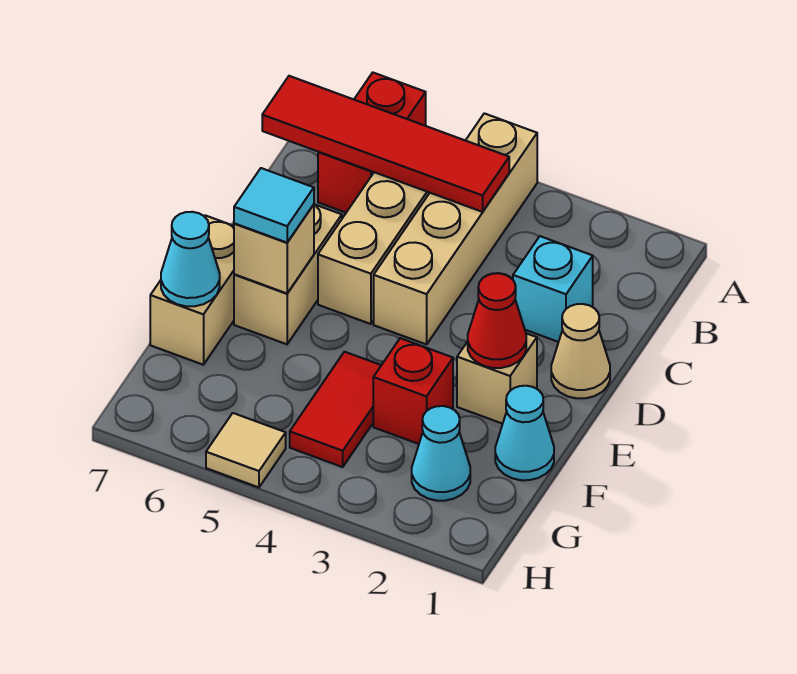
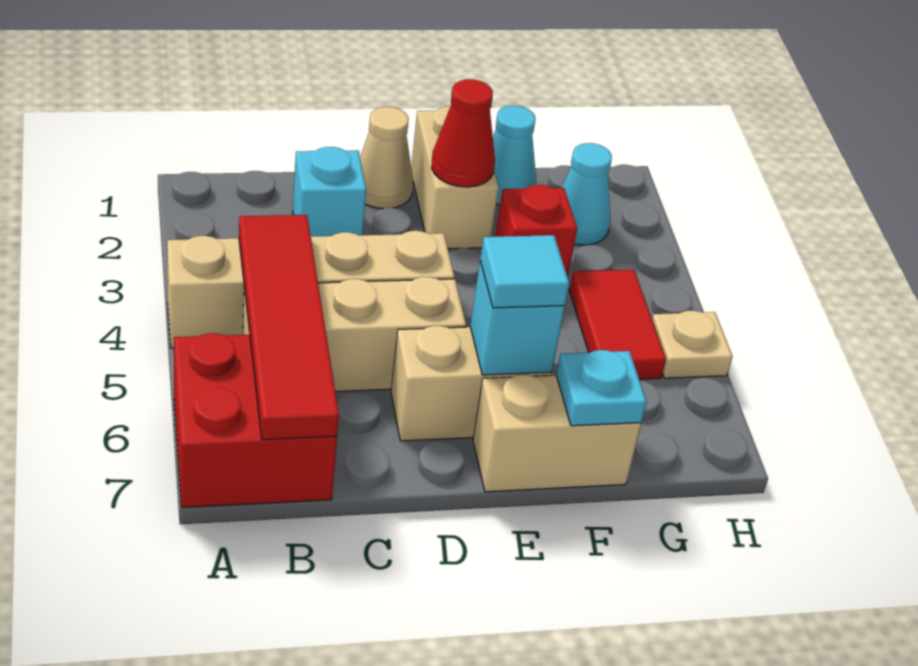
red brick A6:B6 level 1 -> red brick A6:B7 level 1
tan brick E2 level 1 -> tan brick E1:E2 level 1
tan brick E6 level 2 -> cyan brick E6 level 2
red tile F4:G4 level 1 -> red tile G4:G5 level 1
cyan cone F7 level 2 -> cyan plate F7 level 2
tan tile H5 level 1 -> tan plate H5 level 1

